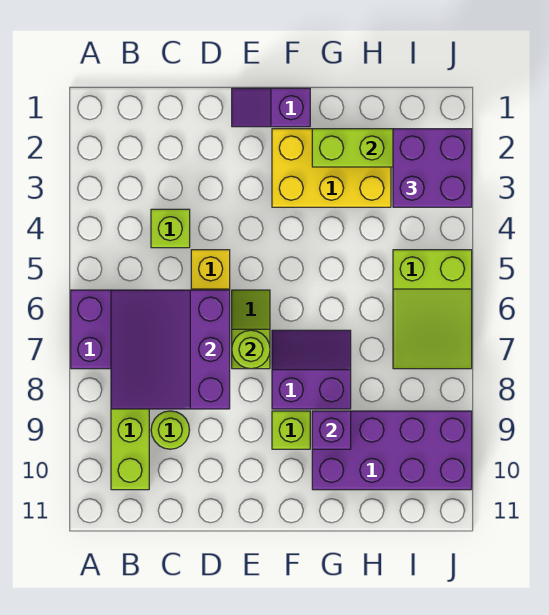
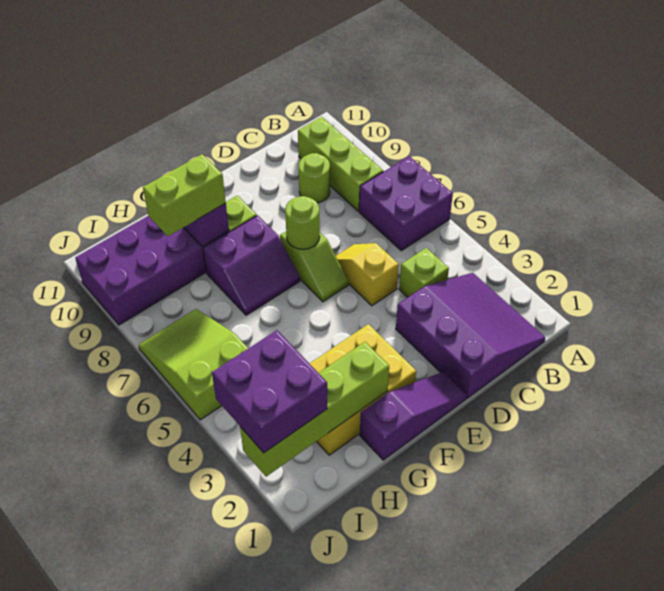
purple slope B6:D8 level 2 top D -> purple slope B1:D3 level 1 top D
purple slope E1:F1 level 1 top F -> purple slope E1:G1 level 1 top G
none -> lime brick G9:H9 level 3

